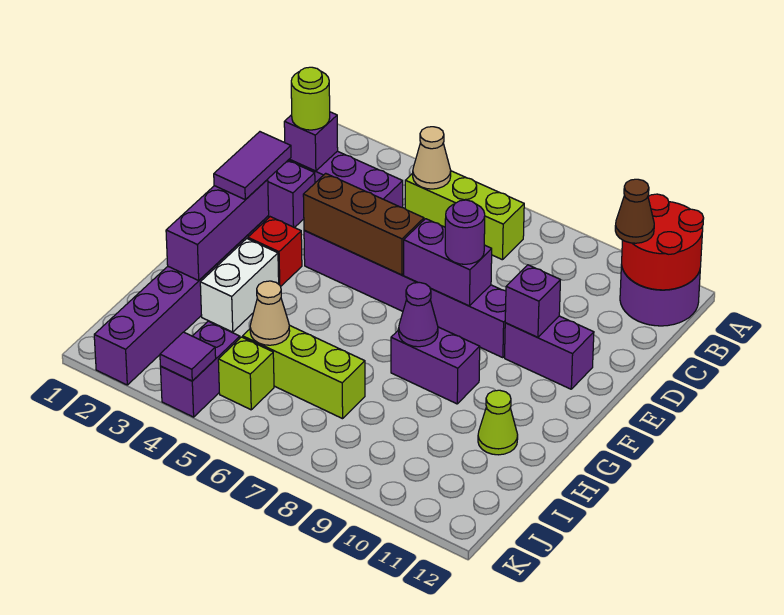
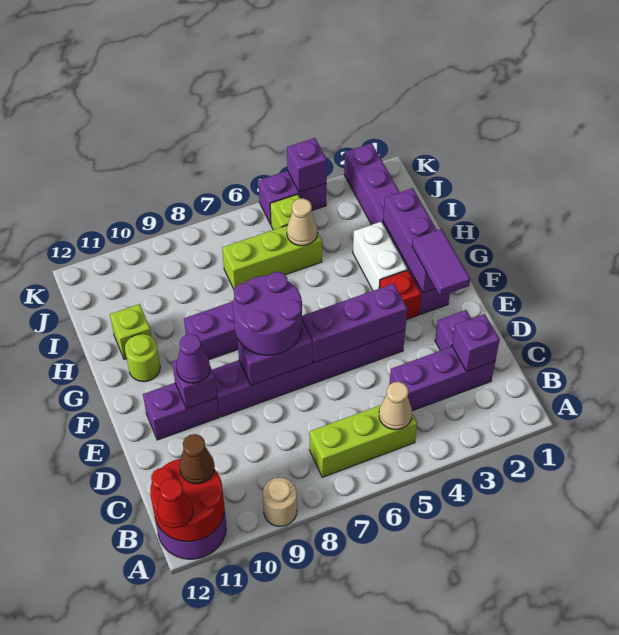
none -> tan round brick A9 level 1
none -> red cone A12 level 3
lime round brick C2 level 3 -> lime round brick G11 level 1
brown brick E4:E6 level 2 -> purple brick E4:E6 level 2
purple round brick E8 level 3 -> purple round brick E7:F8 level 3
purple cone G8 level 2 -> purple cone E10 level 3
lime cone H11 level 1 -> lime brick H11 level 1
purple brick J4:K4 level 1 -> purple brick K4:K5 level 1
purple tile K4 level 2 -> purple brick K4 level 2

